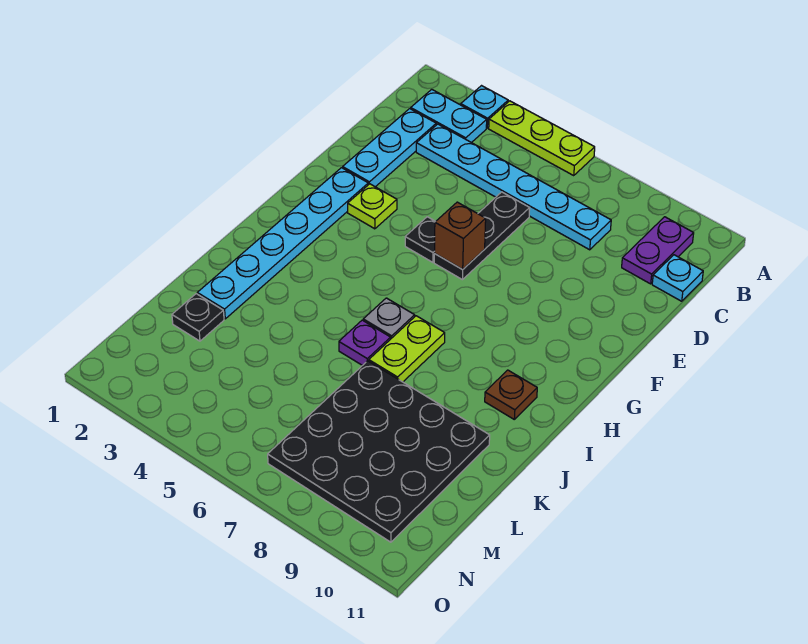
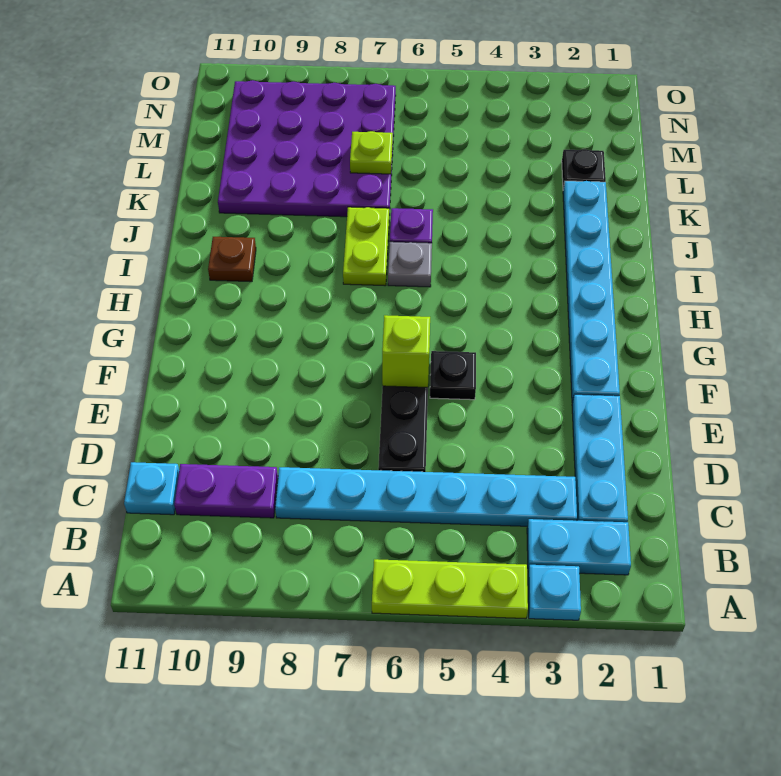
purple plate B10:C10 level 1 -> purple plate C9:C10 level 1
lime plate F3 level 1 -> lime plate L7 level 2
brown brick F6 level 2 -> lime brick F6 level 2
black plate K7:N10 level 1 -> purple plate K7:N10 level 1

